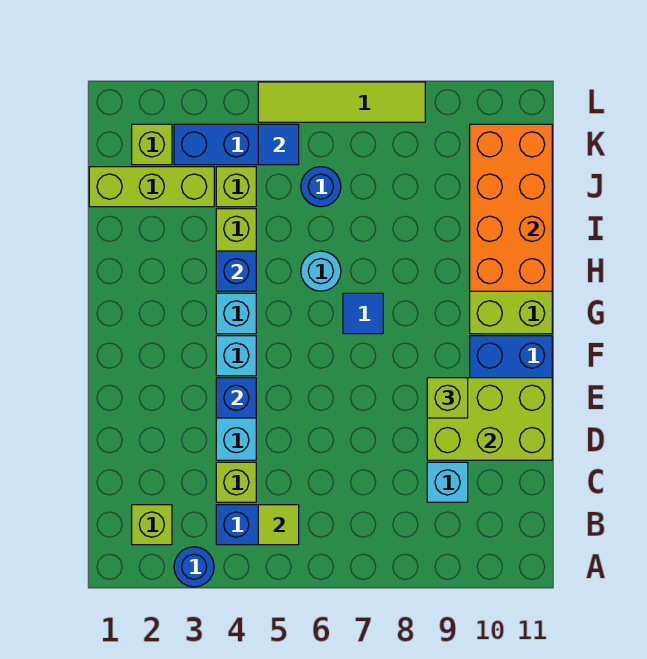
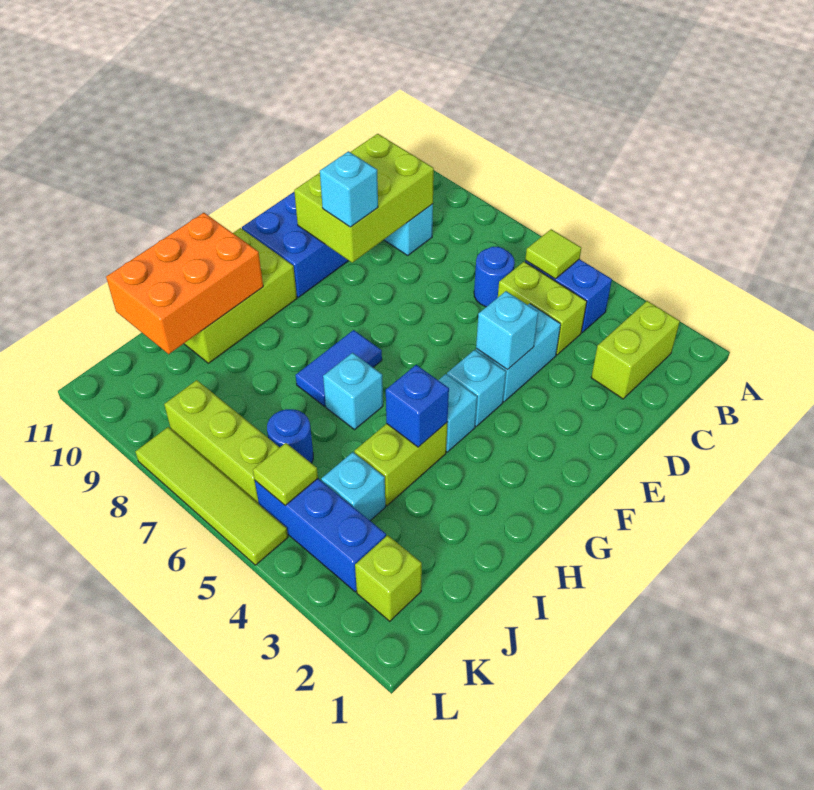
blue round brick A3 level 1 -> blue round brick C6 level 1
lime brick B2 level 1 -> lime brick B2:C2 level 1
lime brick C4 level 1 -> lime brick C4:C5 level 1
lime brick D9:E11 level 2 -> lime brick C9:E10 level 2
blue brick E4 level 2 -> cyan brick E4 level 2
lime brick E9 level 3 -> cyan brick E9 level 3
blue tile G7 level 1 -> blue tile G7:H7 level 1
cyan round brick H6 level 1 -> cyan brick H6 level 1
orange brick H10:K11 level 2 -> orange brick H10:J11 level 2
lime brick J1:J3 level 1 -> lime brick K6:K8 level 1
lime brick J4 level 1 -> cyan brick J4 level 1
blue tile K5 level 2 -> lime tile K5 level 2

